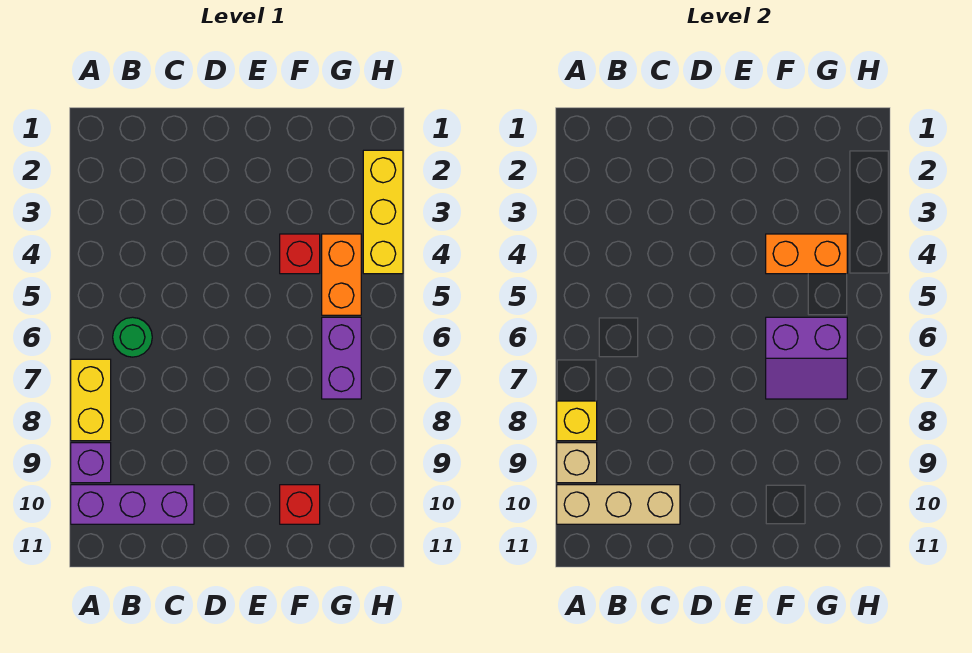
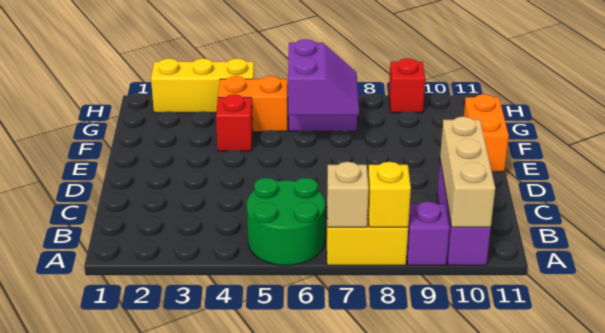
tan brick A9 level 2 -> tan brick A7 level 2
green round brick B6 level 1 -> green round brick A5:B6 level 1
orange brick F4:G4 level 2 -> orange brick E11:F11 level 1
red brick F10 level 1 -> red brick H9 level 1

